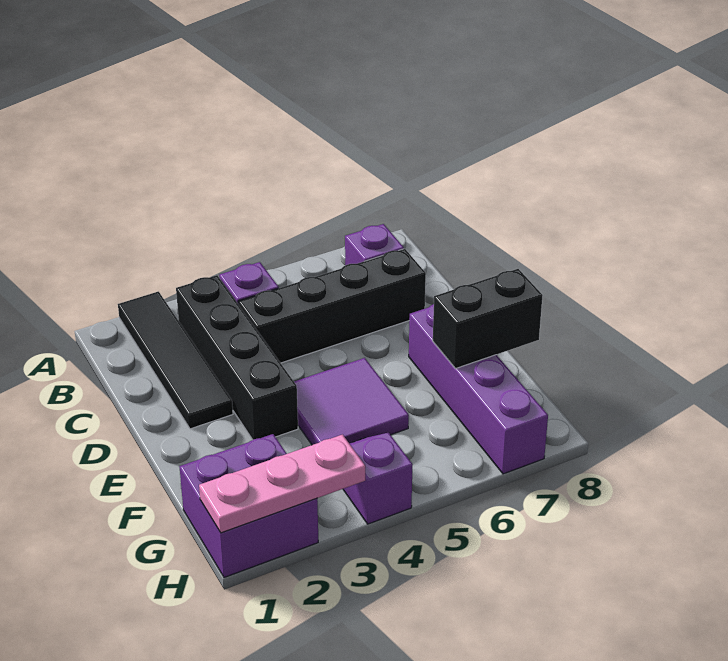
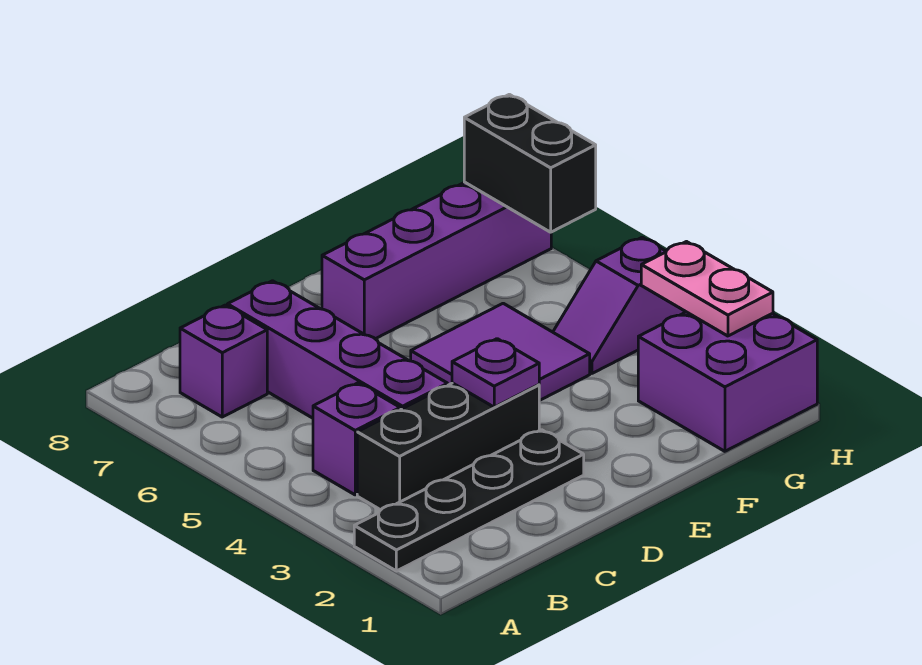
black tile A2:D2 level 1 -> black plate A2:D2 level 1
black brick B3:E3 level 1 -> black brick B3:D3 level 1
black brick C4:C7 level 1 -> purple brick C4:C7 level 1
none -> purple plate D3 level 2
black brick F7:F8 level 2 -> black brick H6:H7 level 2
pink plate H1:H3 level 2 -> pink plate H2:H3 level 2

